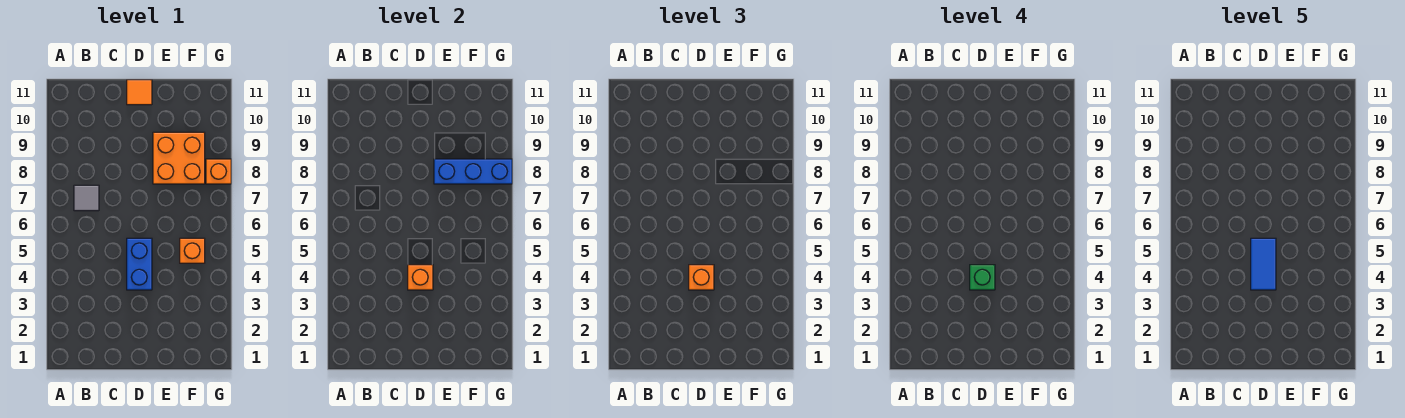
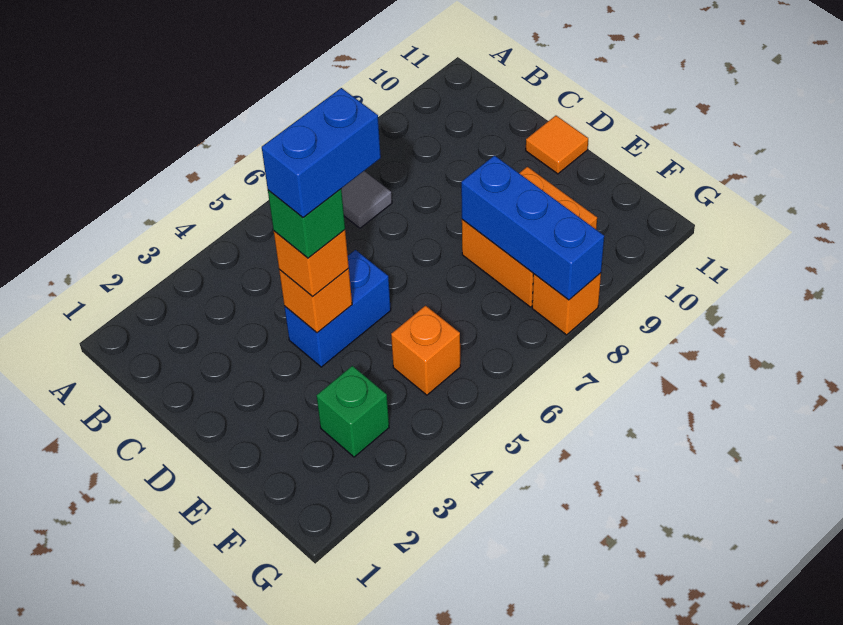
blue tile D4:D5 level 5 -> blue brick D4:D5 level 5
none -> green brick F3 level 1

